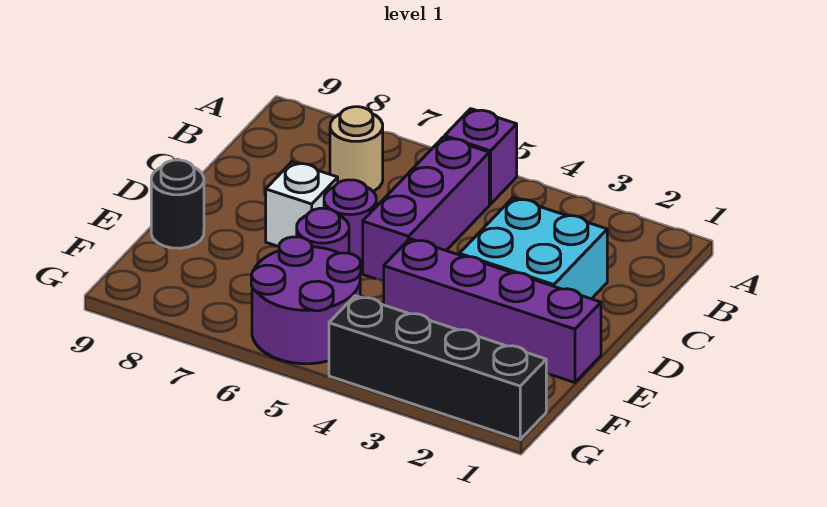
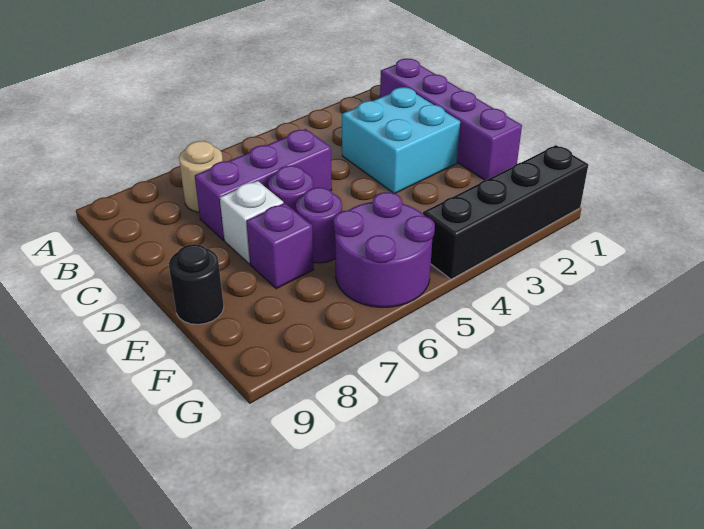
purple brick A5 level 1 -> purple brick E7 level 1
purple brick B5:D5 level 1 -> purple brick C5:C7 level 1
purple brick E1:E4 level 1 -> purple brick B1:E1 level 1

